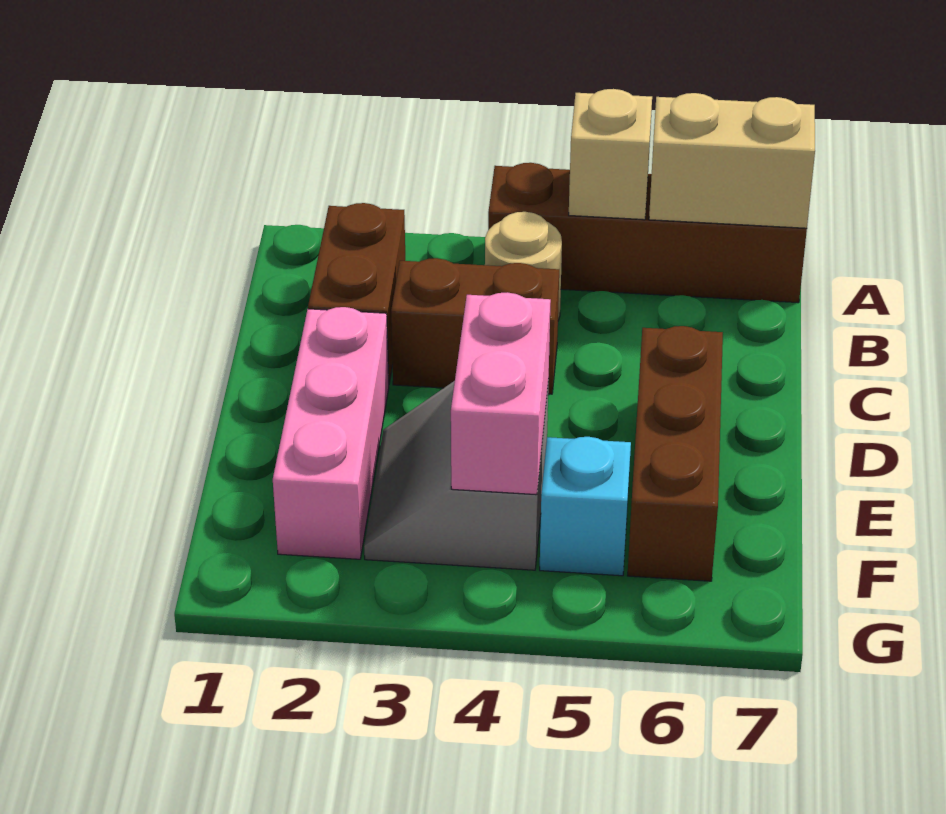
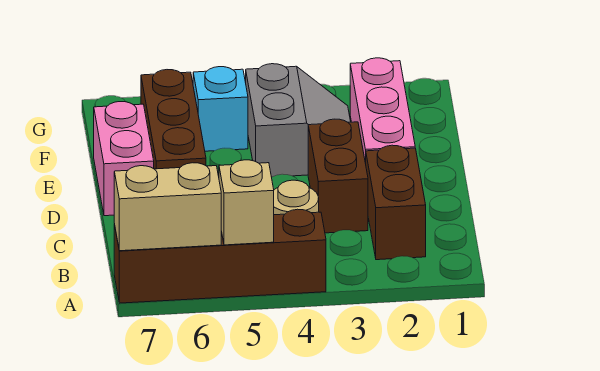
brown brick C3:C4 level 1 -> brown brick C3:D3 level 1
pink brick E4:F4 level 2 -> pink brick D7:E7 level 1

